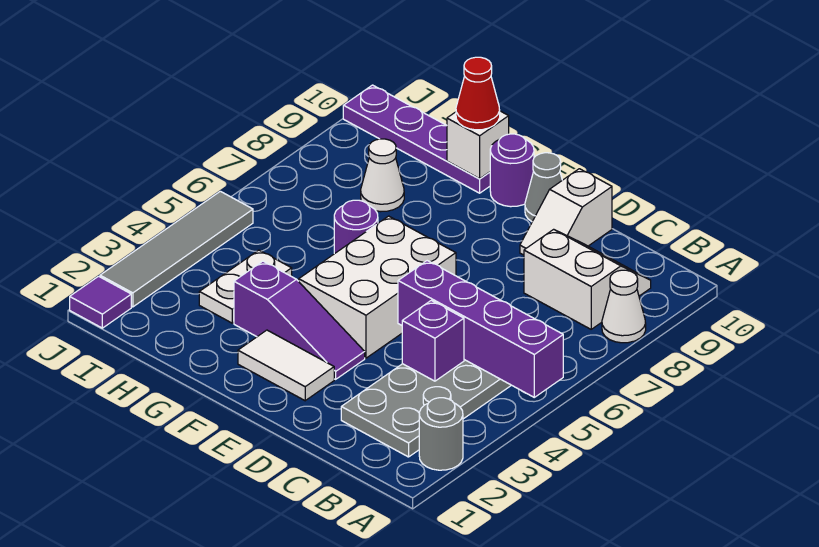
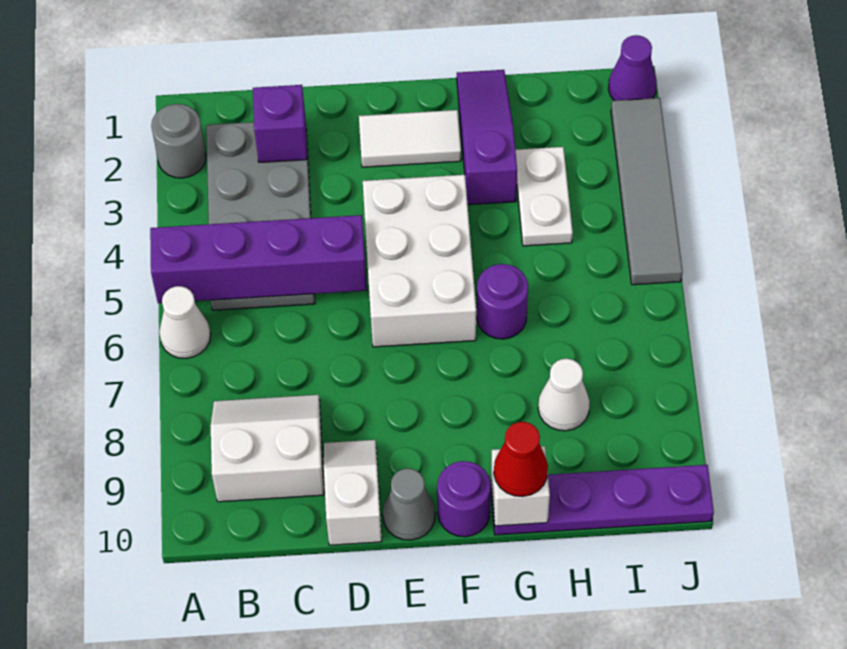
white cone A8 level 1 -> white cone A6 level 1
white slope B8:C9 level 1 top 8 -> white slope B8:C9 level 1 top 9
purple brick C4 level 2 -> purple brick C2 level 2
purple slope E3:G3 level 1 top G -> purple slope G1:G3 level 1 top 3
purple tile J1 level 1 -> purple cone J1 level 1

